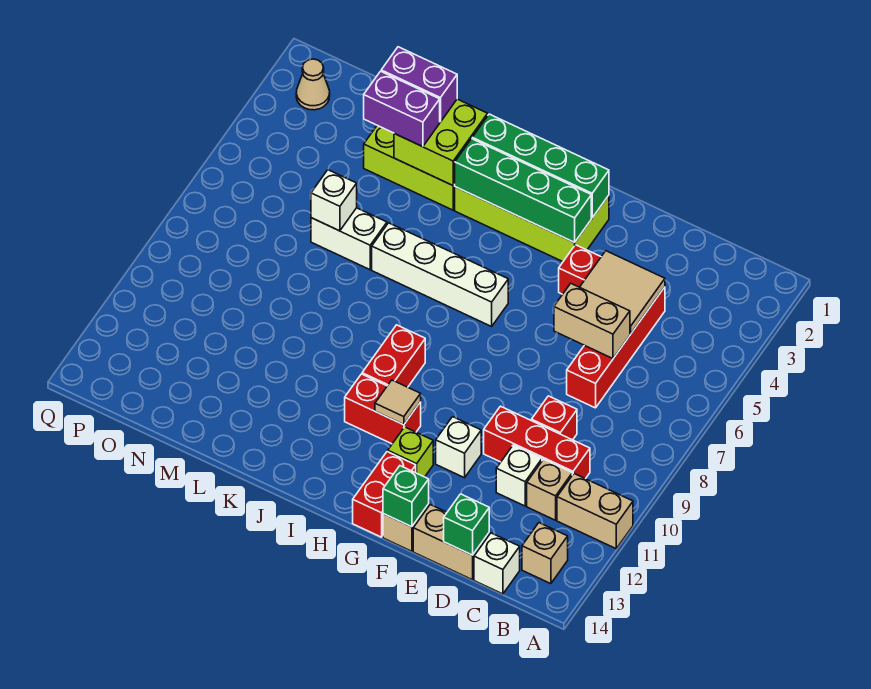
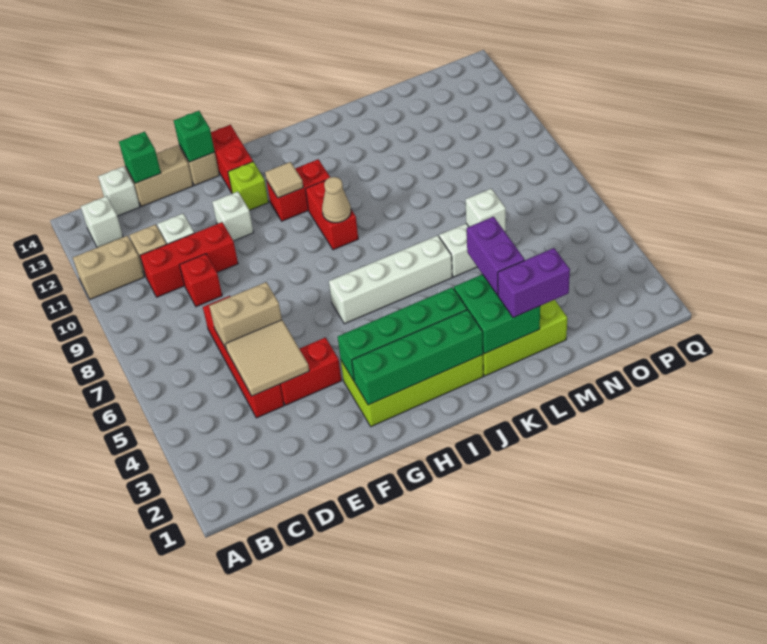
tan brick B13 level 1 -> white brick B13 level 1
lime brick K2:L3 level 2 -> green brick K2:L3 level 2
purple brick L3:M3 level 3 -> purple brick L3:L4 level 3
tan cone P2 level 1 -> tan cone I9 level 2

